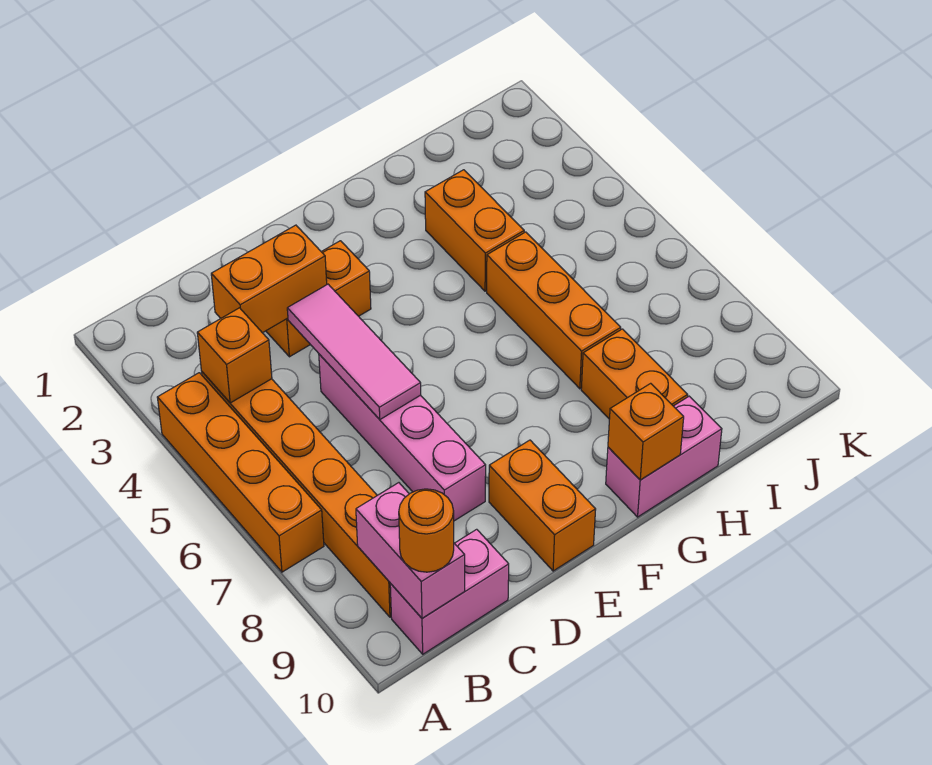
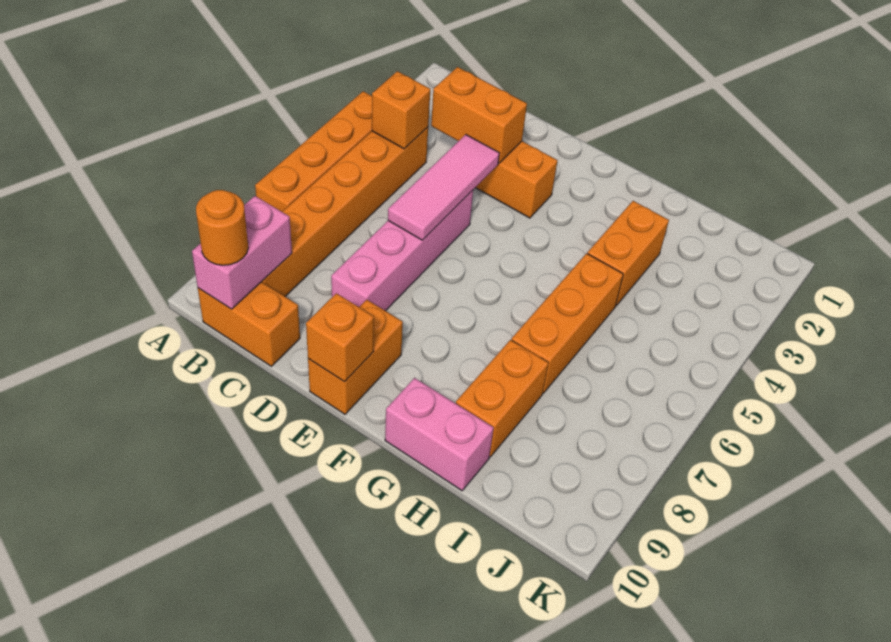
pink brick B10:C10 level 1 -> orange brick B10:C10 level 1
orange brick G10 level 2 -> orange brick E10 level 2

